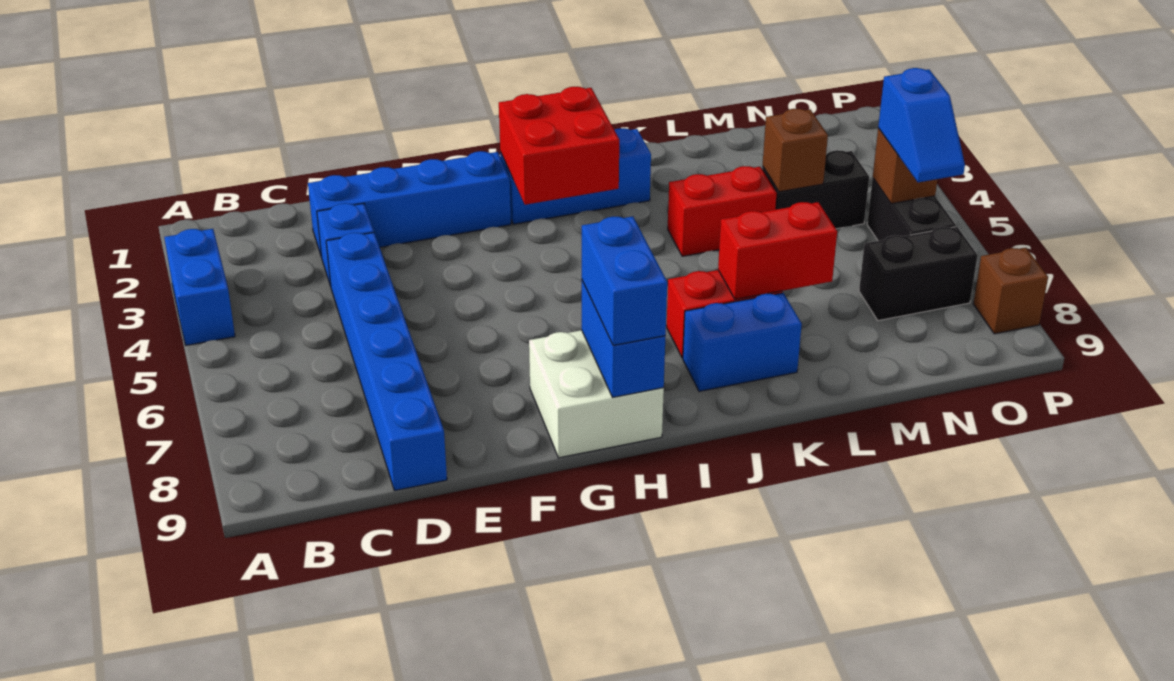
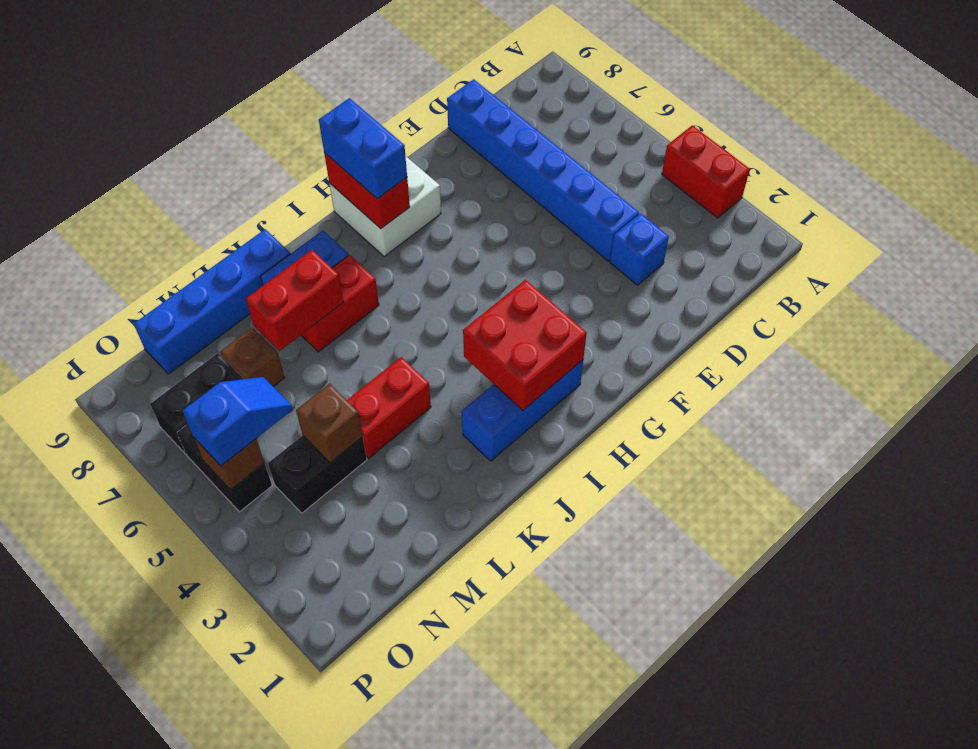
blue brick A3:A4 level 1 -> red brick A3:A4 level 1
blue brick D2:G2 level 1 -> blue brick K9:N9 level 1
blue brick H8:H9 level 2 -> red brick H8:H9 level 2
blue slope O5:O6 level 3 top 5 -> blue slope N5:O5 level 3 top O
brown brick P8 level 1 -> brown brick M7 level 1

